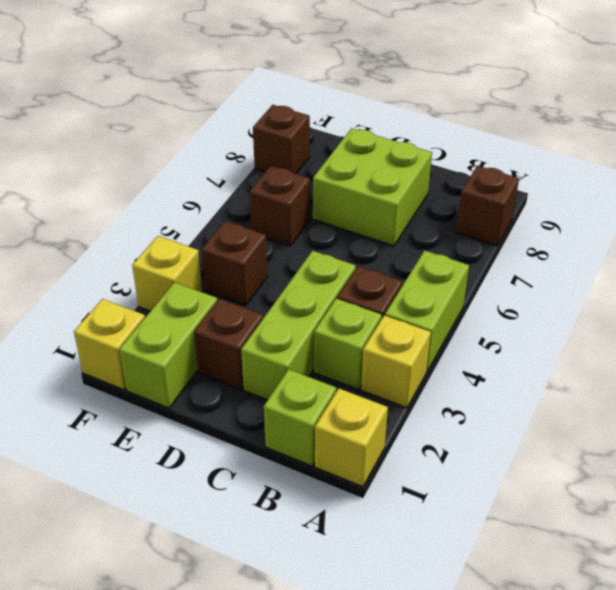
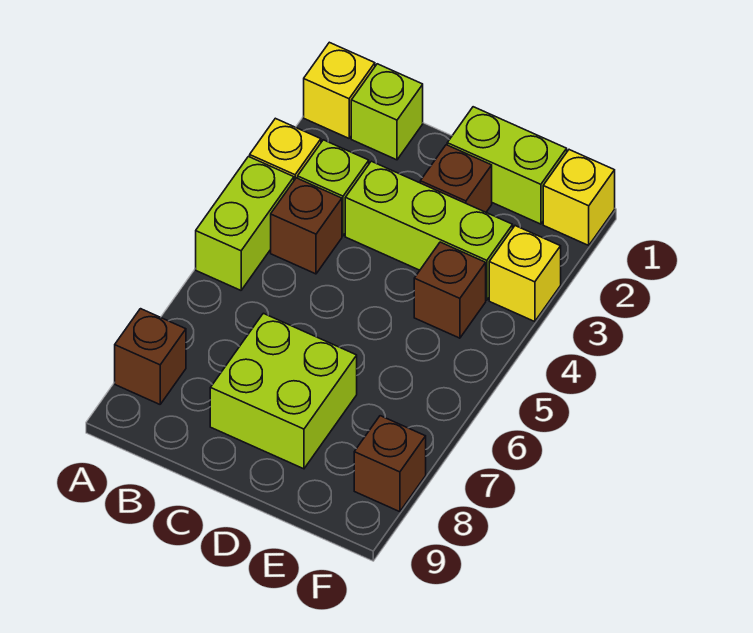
lime brick C2:C4 level 1 -> lime brick C3:E3 level 1
lime brick E1:E2 level 1 -> lime brick D1:E1 level 1
brown brick E6 level 1 -> none

